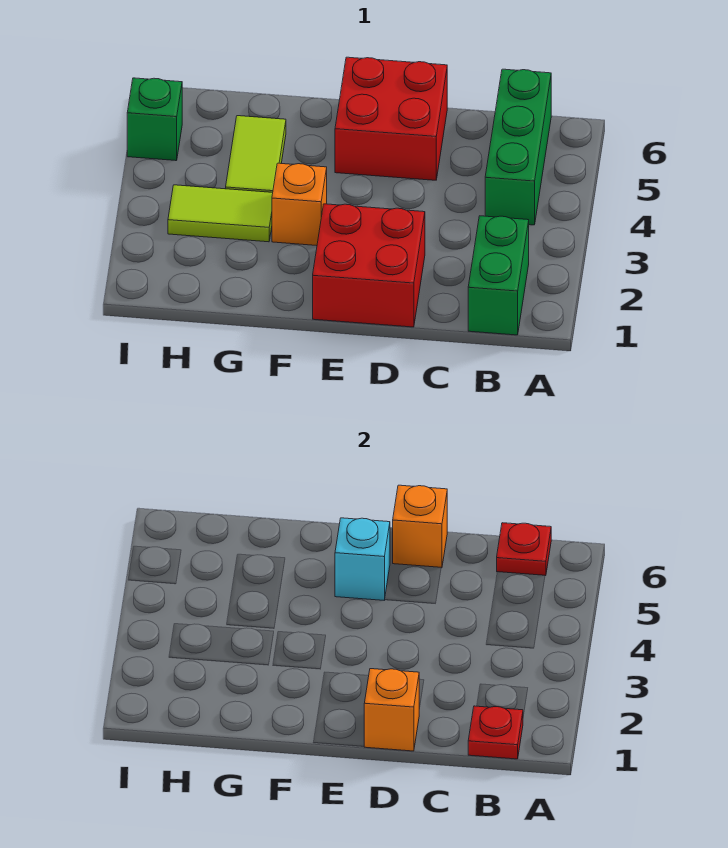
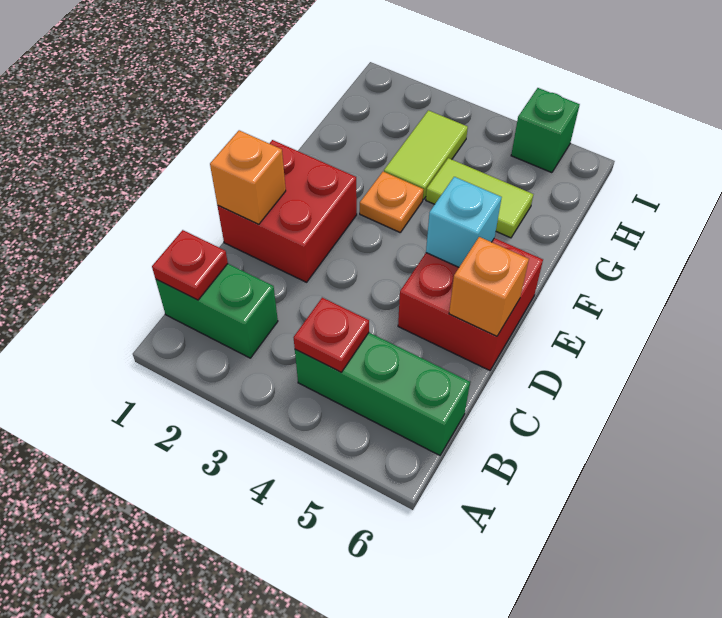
red plate B6 level 2 -> red plate B4 level 2
orange brick F3 level 1 -> orange plate F3 level 1

